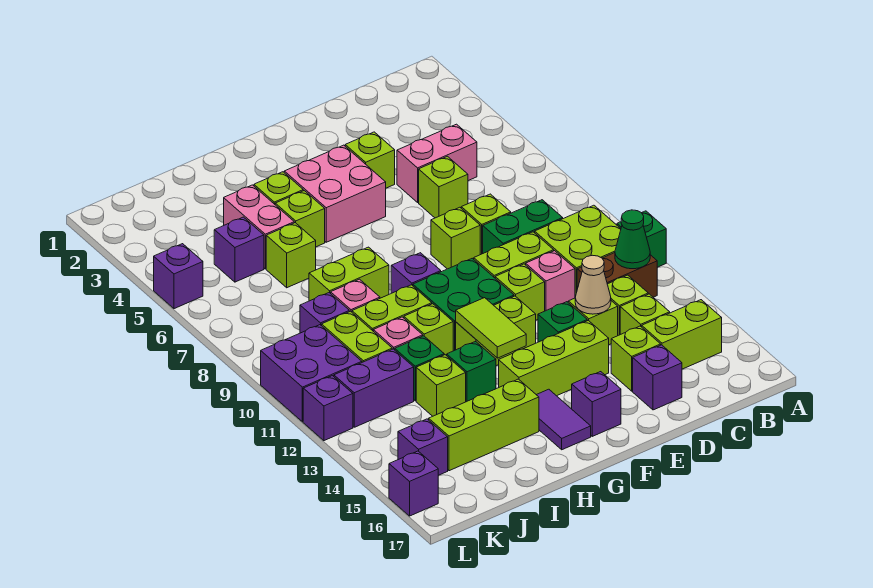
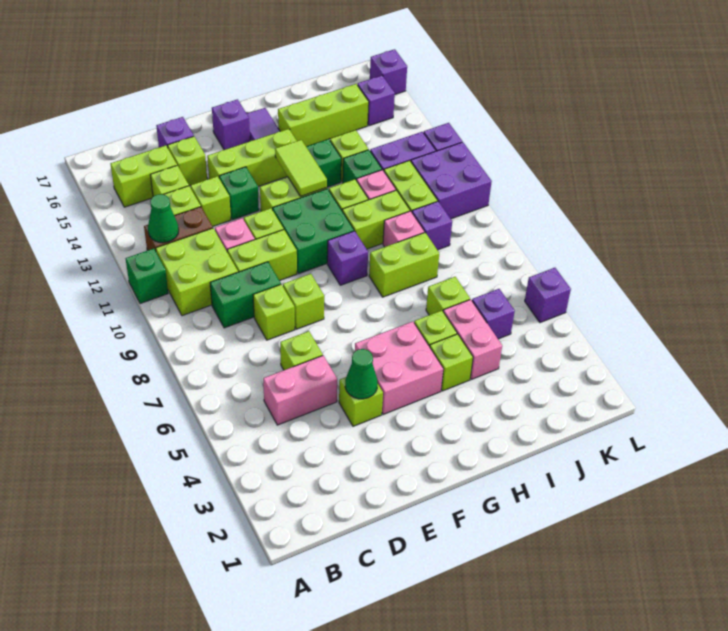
tan cone D13 level 2 -> none
none -> green cone E4 level 2

